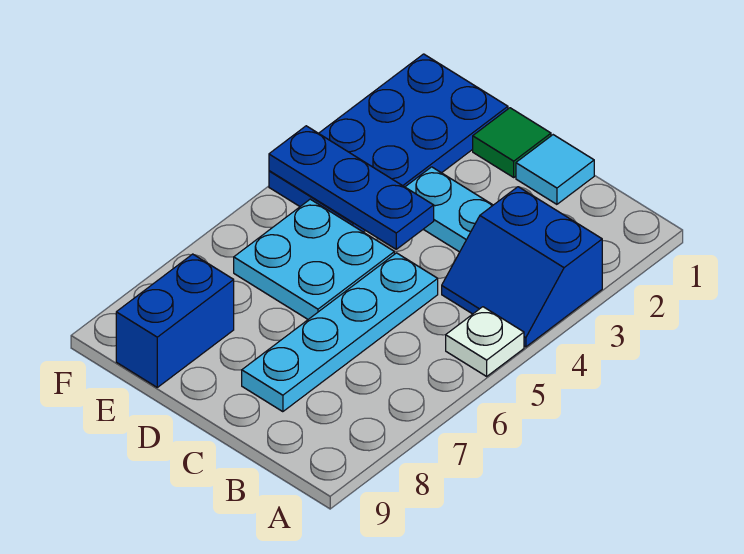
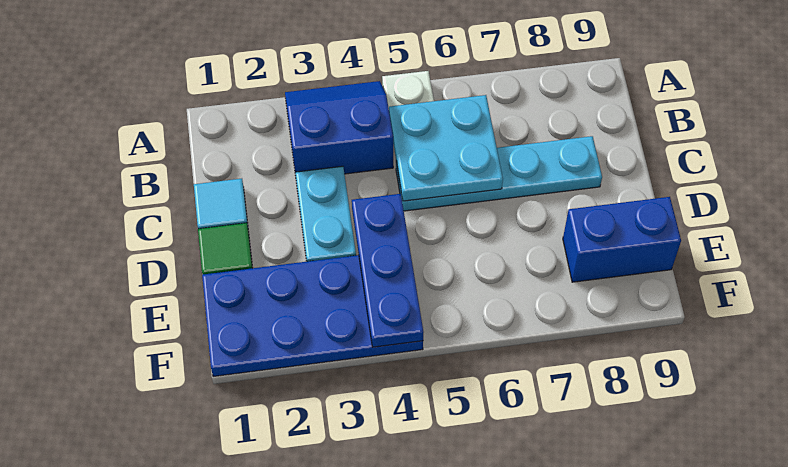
blue slope A3:B4 level 1 top 3 -> blue slope A3:B4 level 1 top B
cyan plate D5:E6 level 1 -> cyan plate B5:C6 level 2

